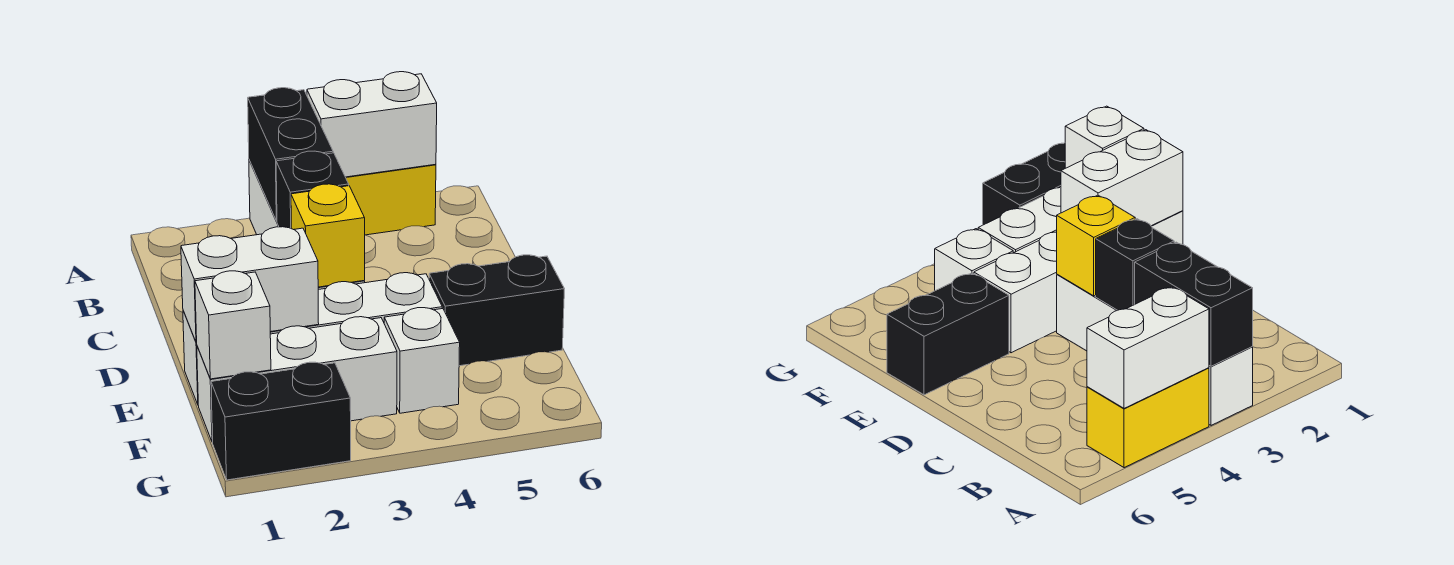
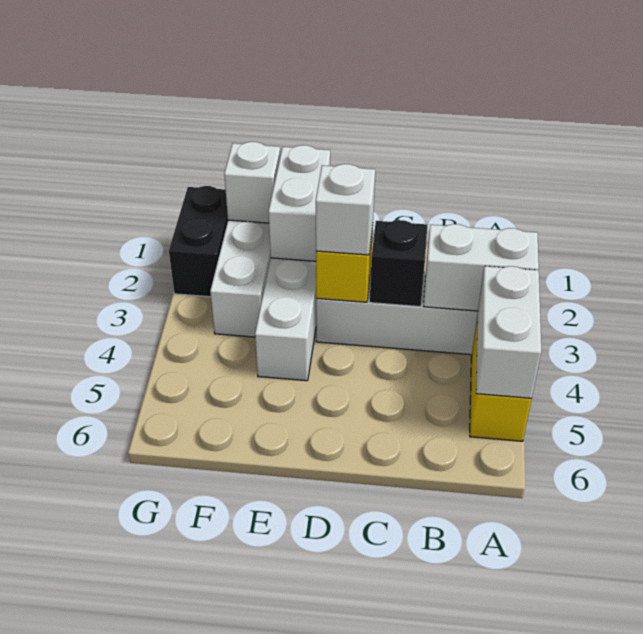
black brick A3:B3 level 2 -> white brick A3:B3 level 2
black brick E5:E6 level 1 -> none
white brick F4 level 1 -> white brick D3 level 3

